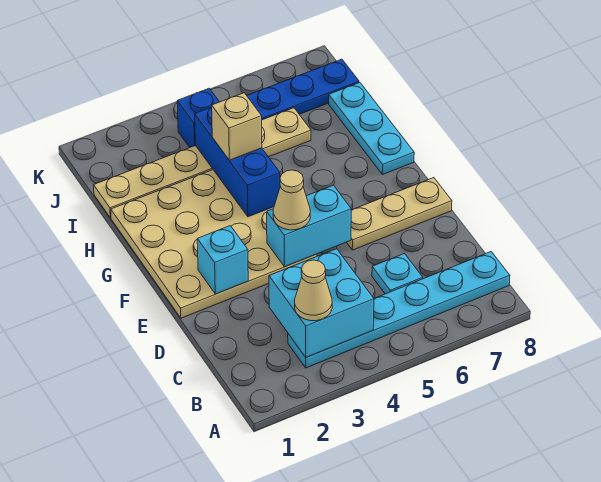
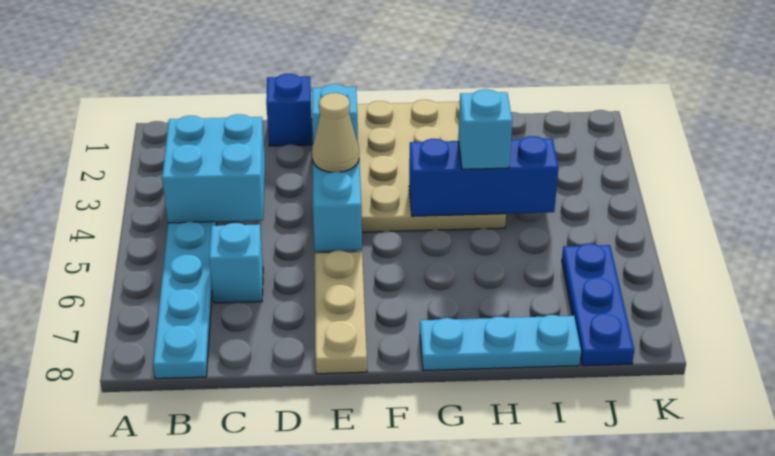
tan cone B3 level 3 -> none
cyan plate C6 level 1 -> cyan brick C6 level 1
tan brick H4 level 3 -> cyan brick H4 level 3
tan plate I1:I6 level 1 -> none
blue brick J4 level 1 -> blue brick D1 level 1

